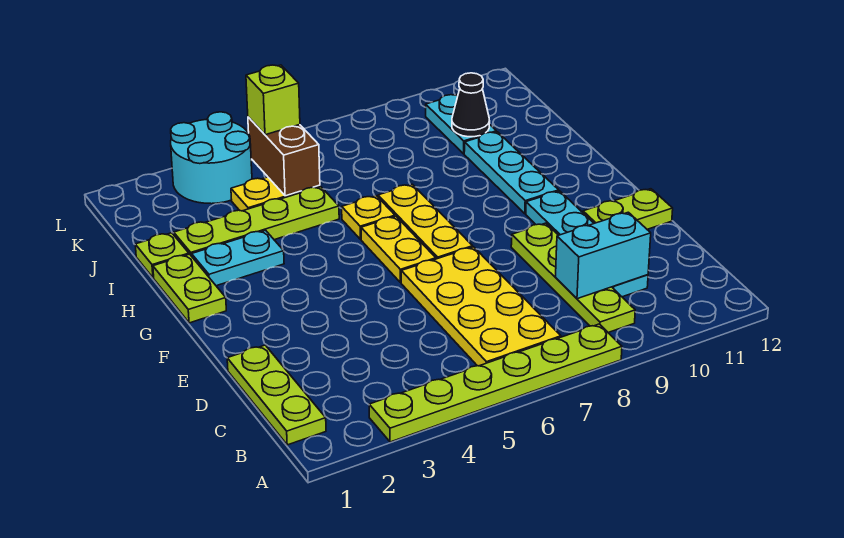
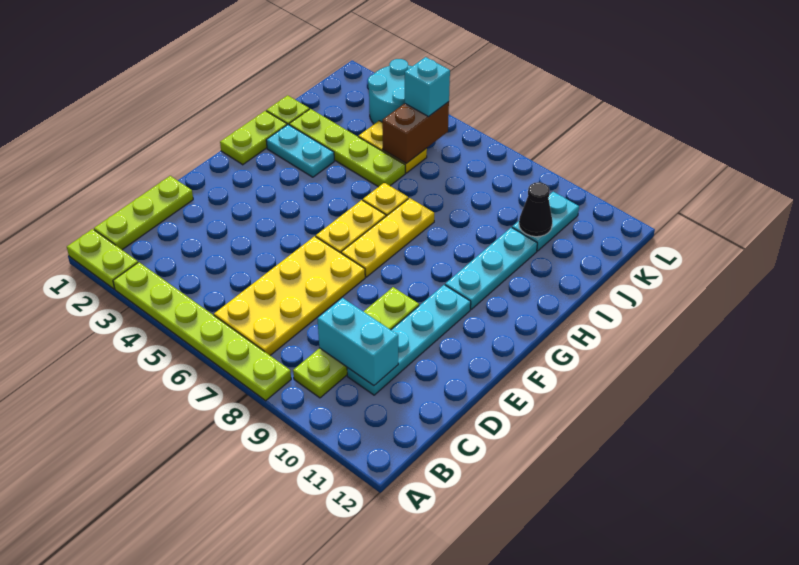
lime plate E11:E12 level 1 -> lime plate A1:A2 level 1
lime brick K5 level 3 -> cyan brick K5 level 3

